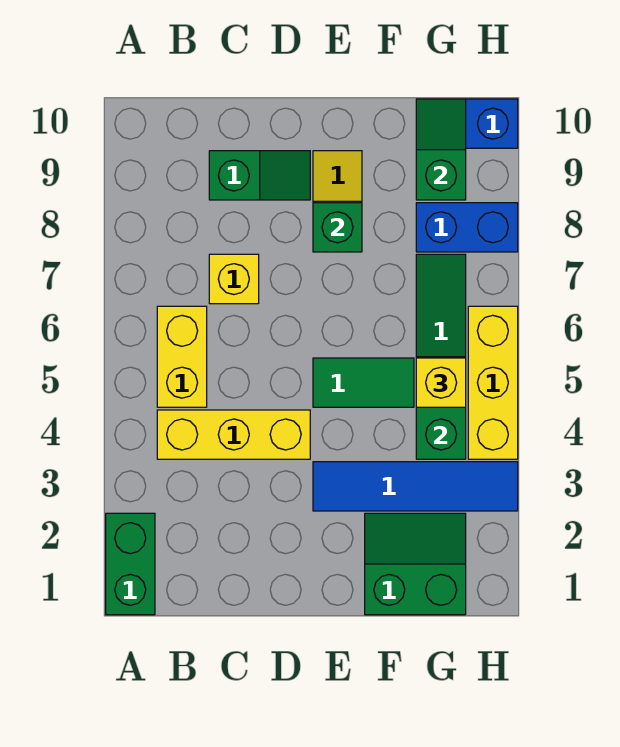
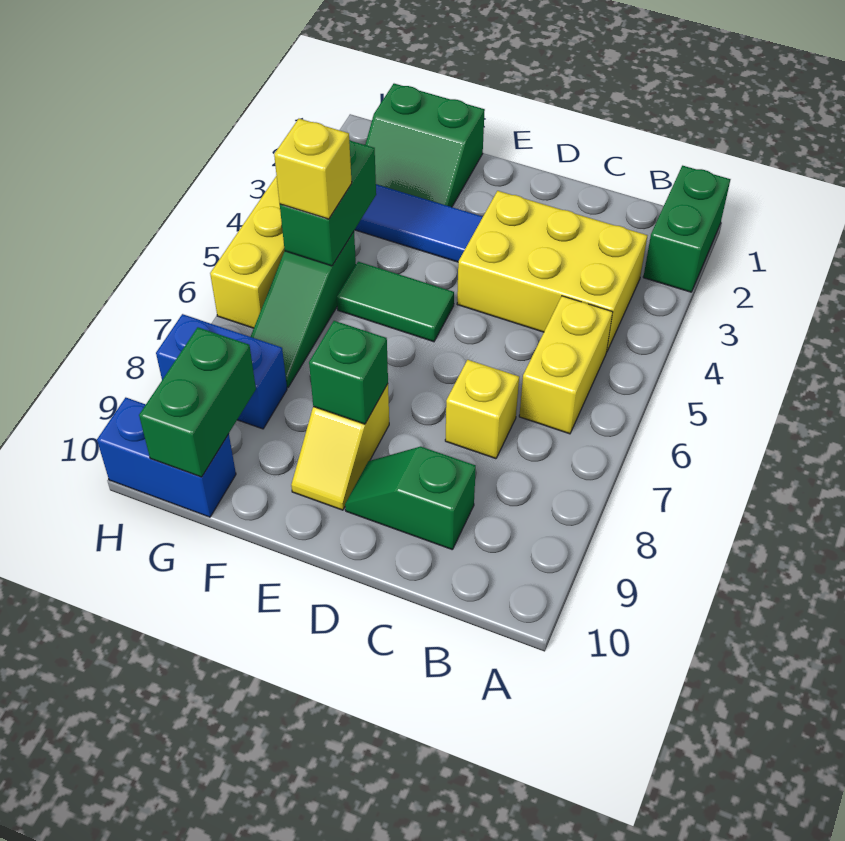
yellow brick B4:D4 level 1 -> yellow brick B3:D4 level 1
green slope G9:G10 level 2 top 9 -> green brick G9:G10 level 2

